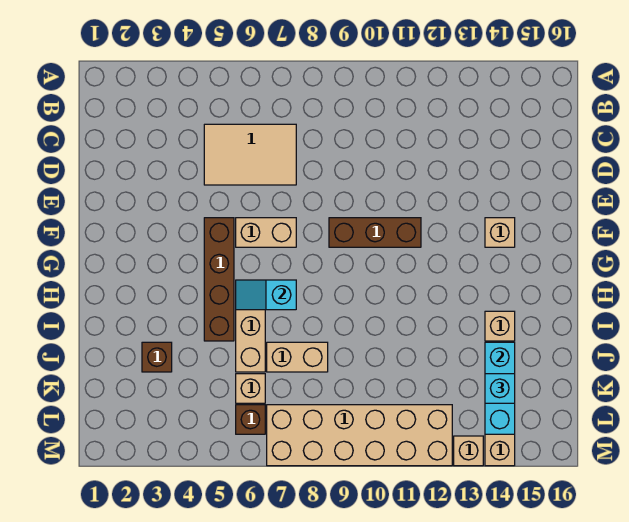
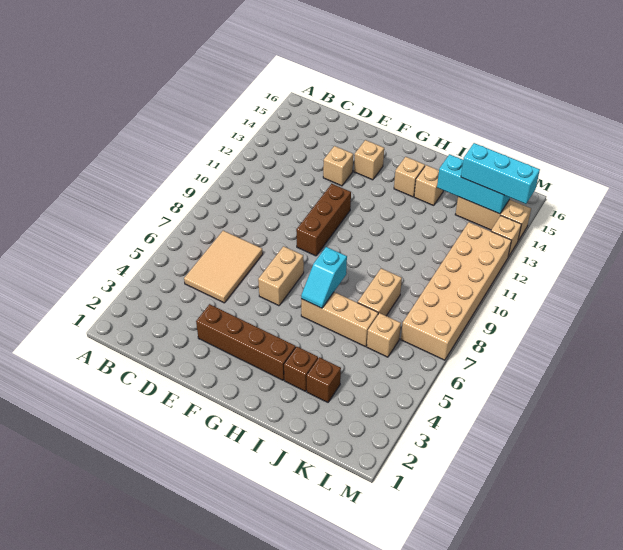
none -> tan brick E13 level 1
brown brick F5:I5 level 1 -> brown brick E3:H3 level 1
none -> tan brick H14 level 1
cyan brick K14 level 3 -> cyan brick K14:M14 level 3
brown brick L6 level 1 -> brown brick I3 level 1

